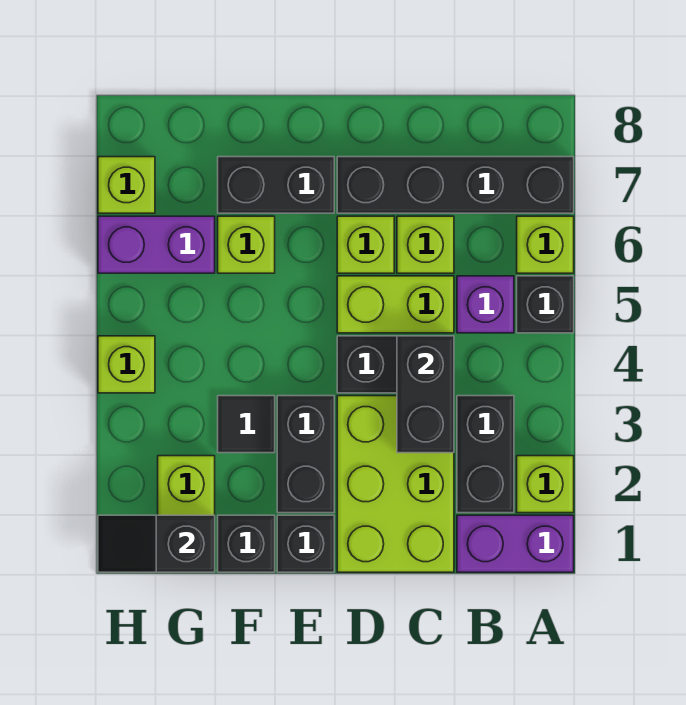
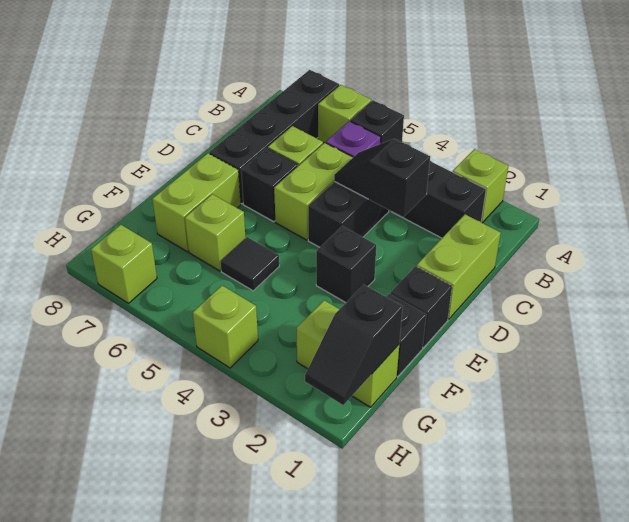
purple brick A1:B1 level 1 -> none
lime brick C1:D3 level 1 -> lime brick C1:D1 level 1
black brick C3:C4 level 2 -> black slope C3:C4 level 2 top 3
lime brick D6 level 1 -> black brick D6 level 1
black brick E2:E3 level 1 -> black brick E3 level 1
black brick E7:F7 level 1 -> lime brick E7:F7 level 1
black tile F3 level 1 -> black tile F5 level 1
purple brick G6:H6 level 1 -> none

